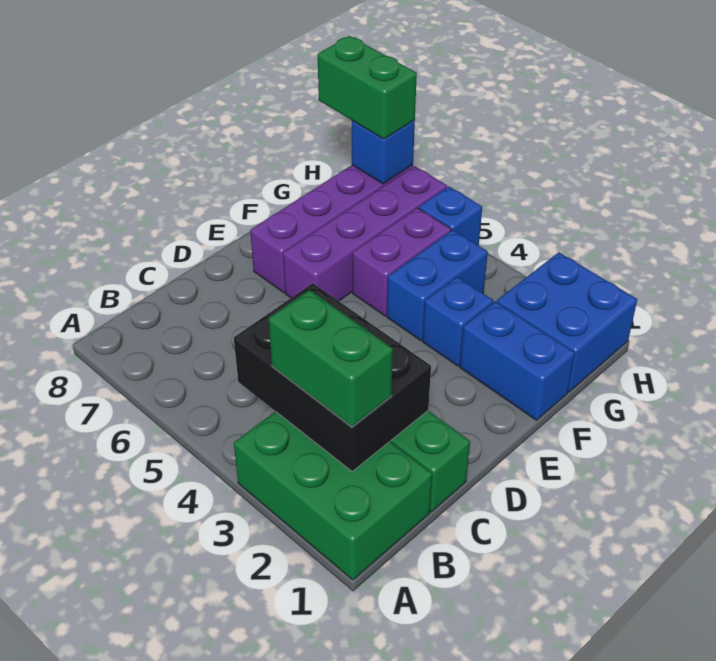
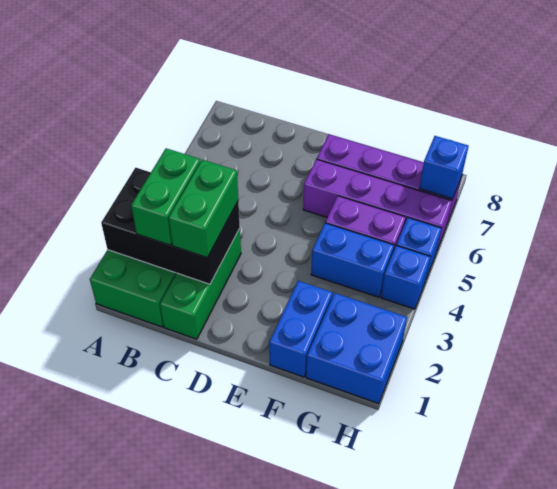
black brick B2:C4 level 2 -> black brick A2:C3 level 2
blue brick F3 level 1 -> blue brick H4 level 1
green brick H7:H8 level 3 -> green brick C2:C3 level 3

